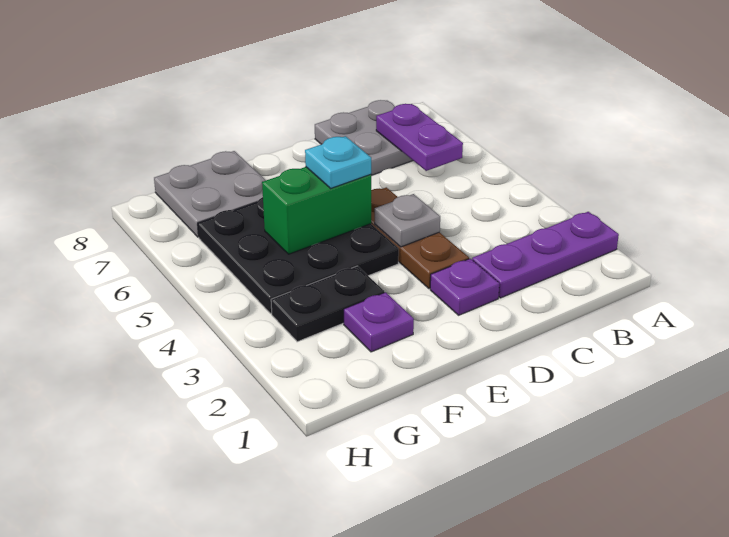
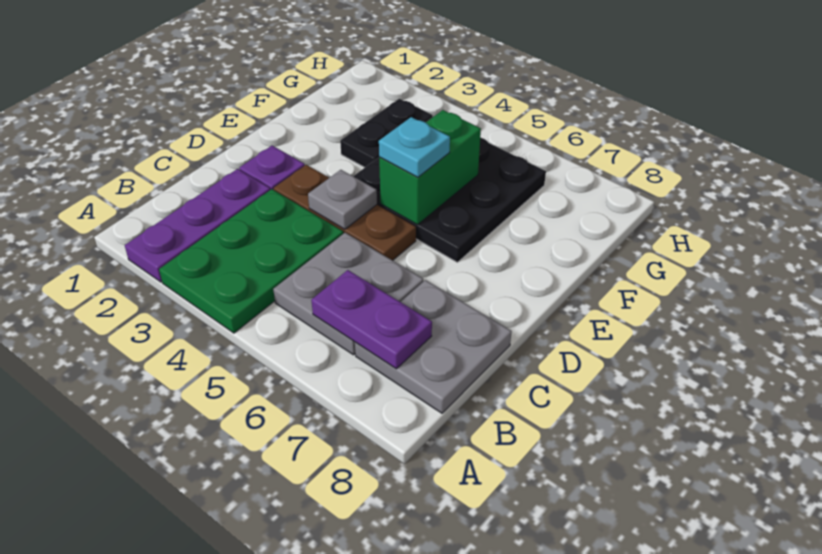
none -> green plate A3:C4 level 1
purple plate F2 level 1 -> none
grey plate F7:G8 level 1 -> grey plate B5:C6 level 1

